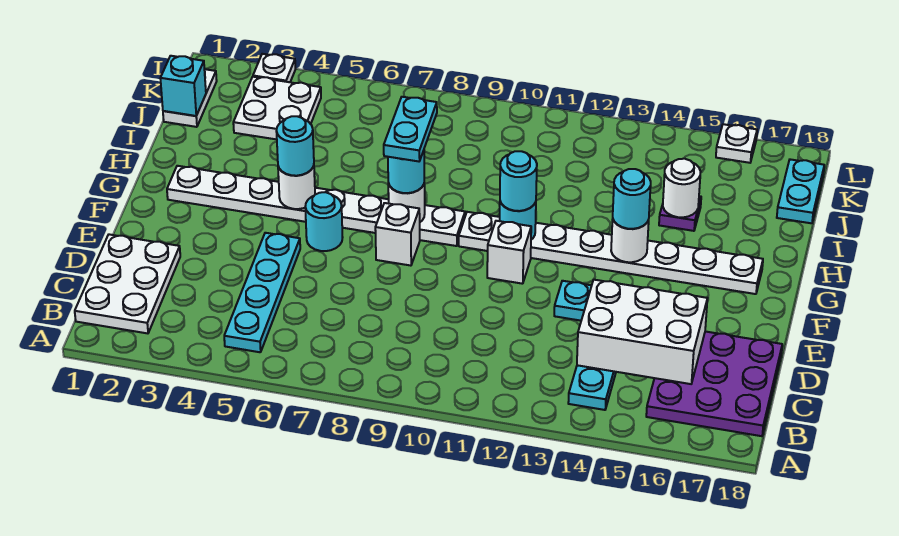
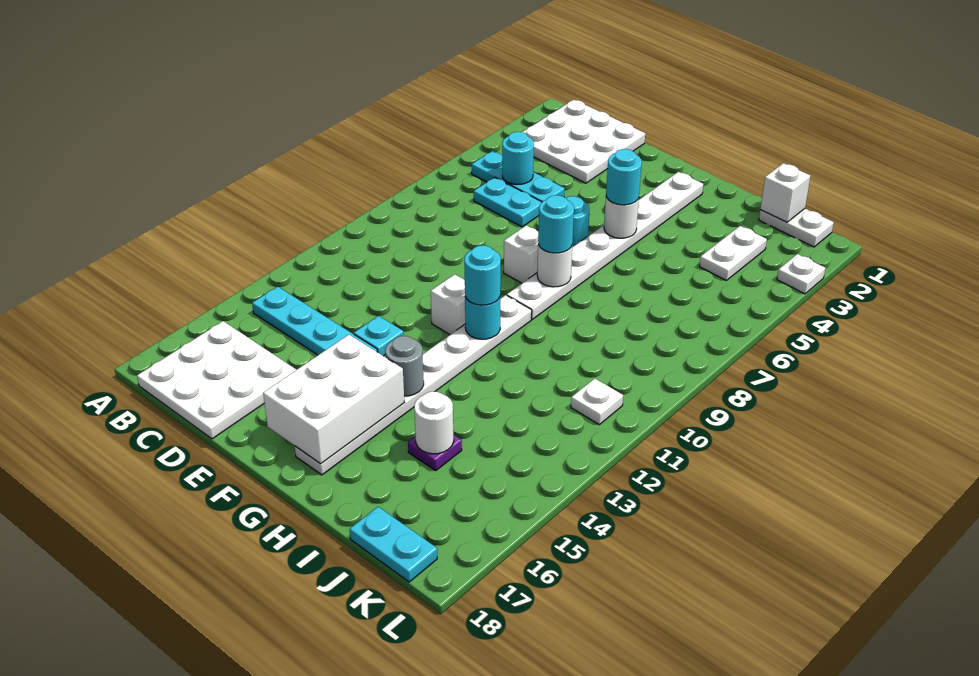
white plate B1:D2 level 1 -> white plate B1:D3 level 1
cyan plate B5:E5 level 1 -> cyan plate B5:D5 level 1
purple plate B16:D18 level 1 -> white plate B16:D18 level 1
white brick C14:D16 level 2 -> white brick F15:G17 level 2
cyan plate G8:H8 level 4 -> cyan plate C6:D6 level 1
white round brick G14 level 2 -> grey round brick G14 level 2
cyan round brick G14 level 3 -> cyan round brick C5 level 2
cyan brick J1 level 2 -> white brick J1 level 2
white plate J3:K4 level 1 -> white plate J3:J4 level 1
white plate L16 level 1 -> white plate K11 level 1

